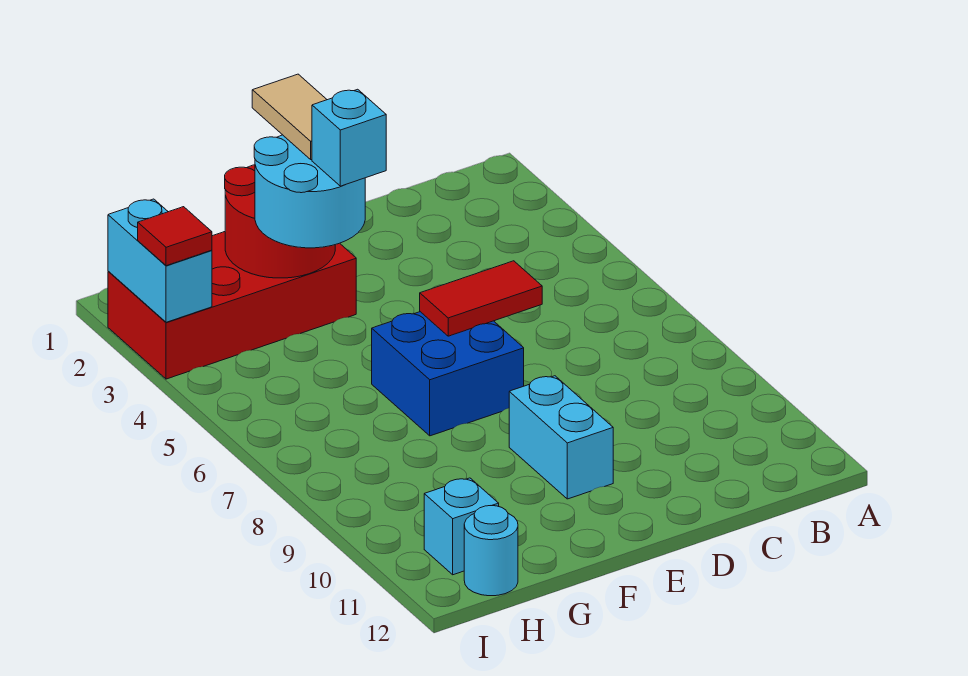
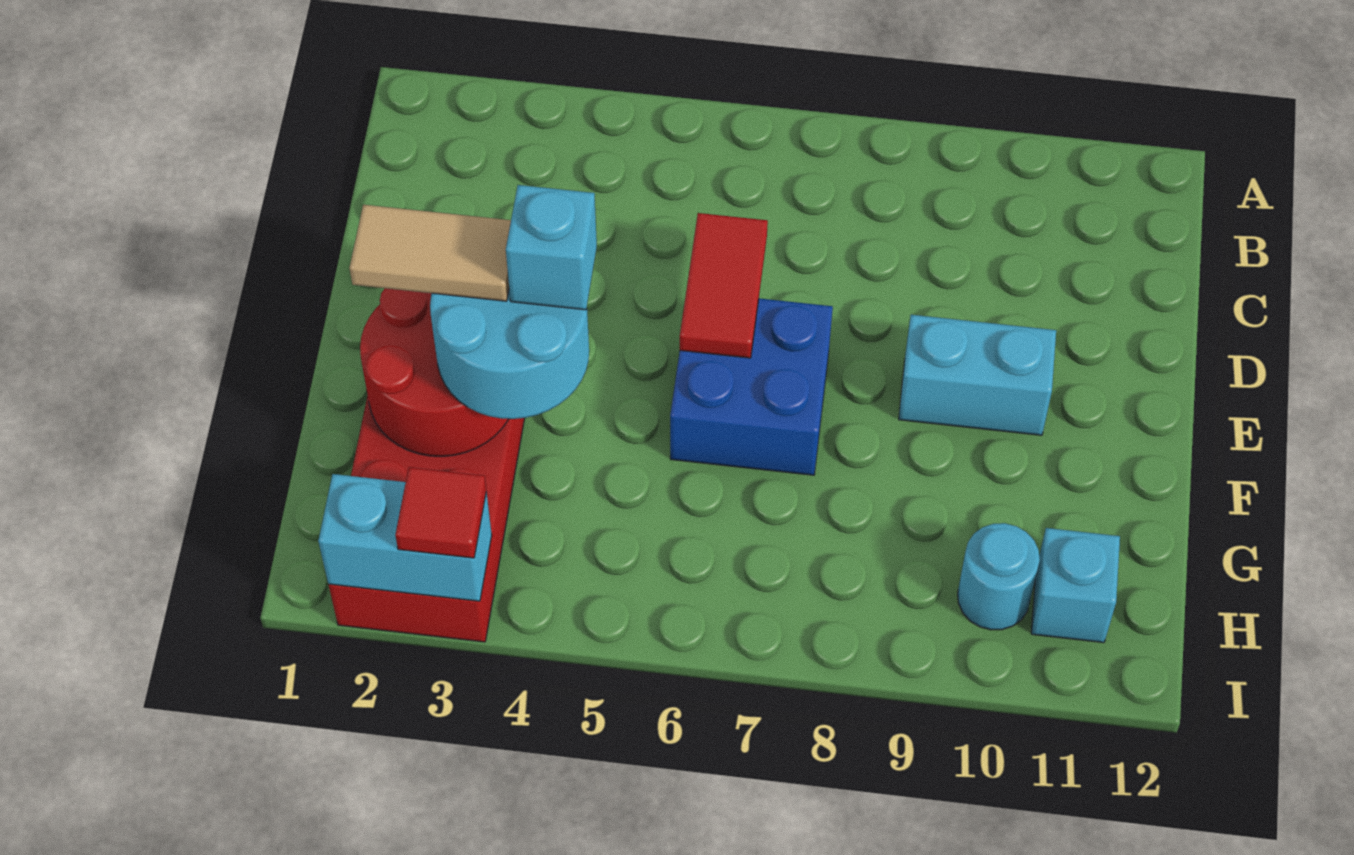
cyan round brick H12 level 1 -> cyan round brick H10 level 1

